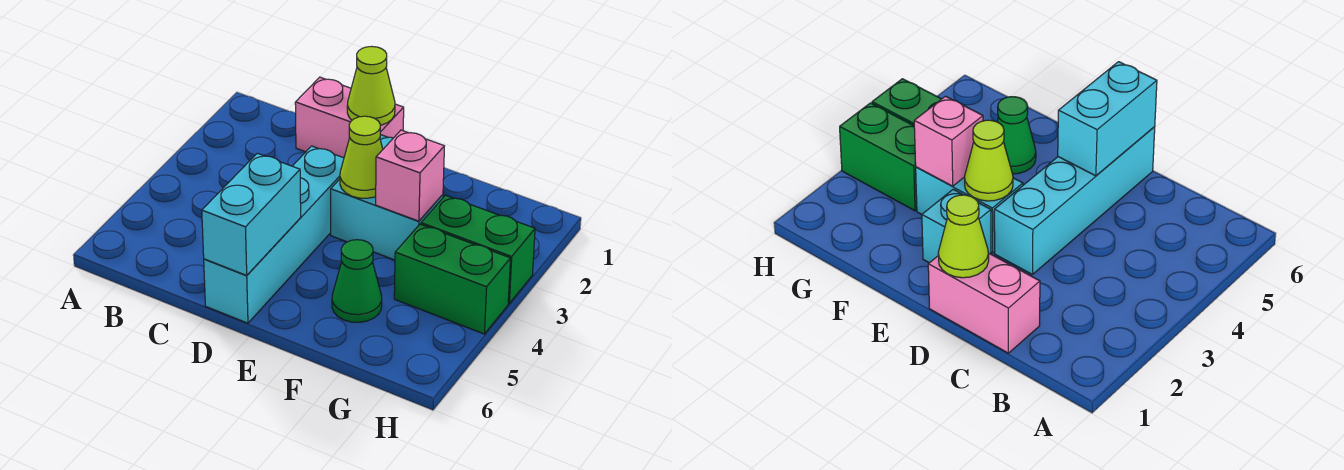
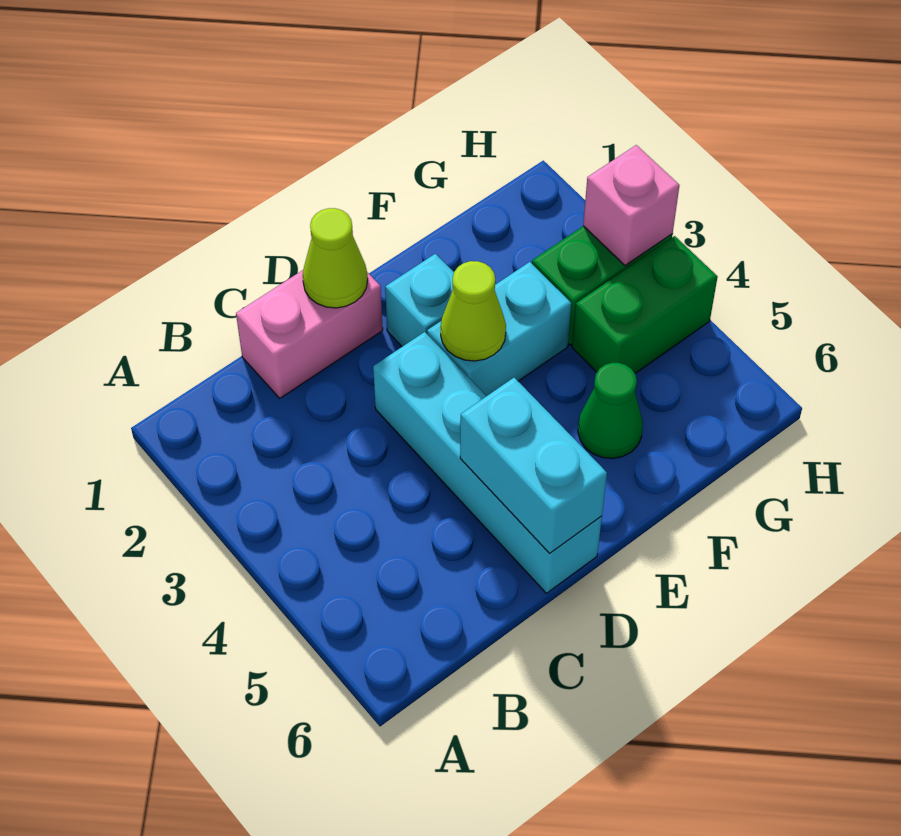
pink brick F3 level 2 -> pink brick H3 level 2

